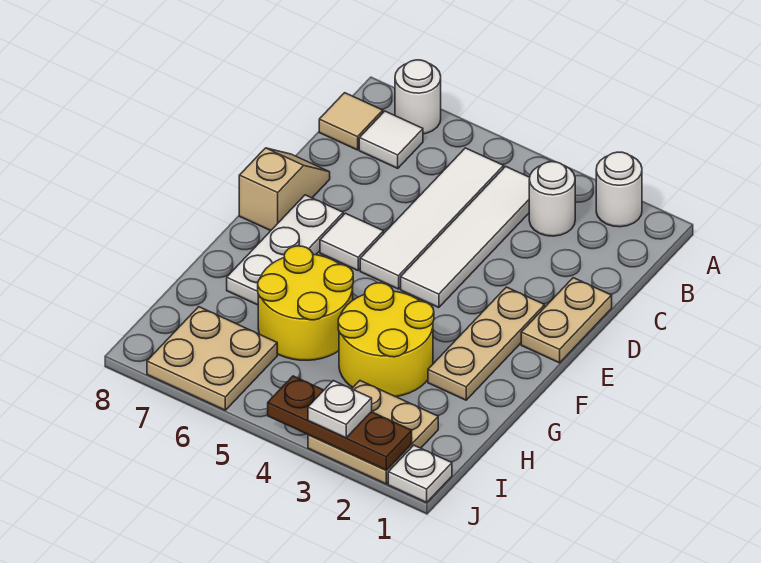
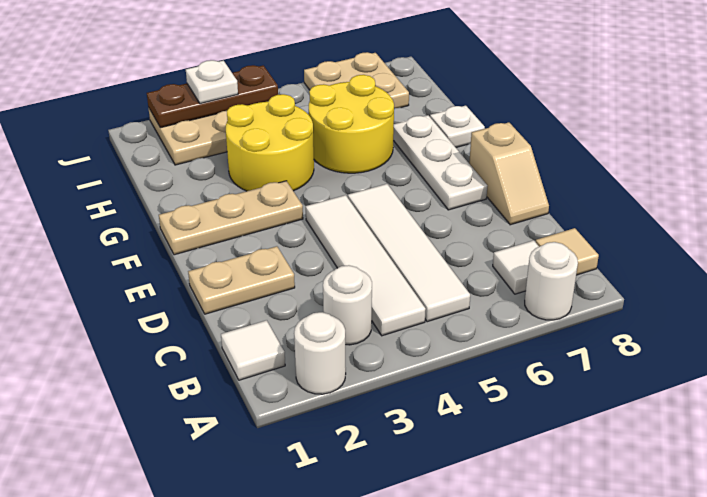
tan plate D1:E1 level 1 -> tan plate D1:D2 level 1
tan plate E2:G2 level 1 -> tan plate F1:F3 level 1
white tile E6 level 1 -> white tile B1 level 1
white plate J1 level 1 -> white plate G8 level 1

